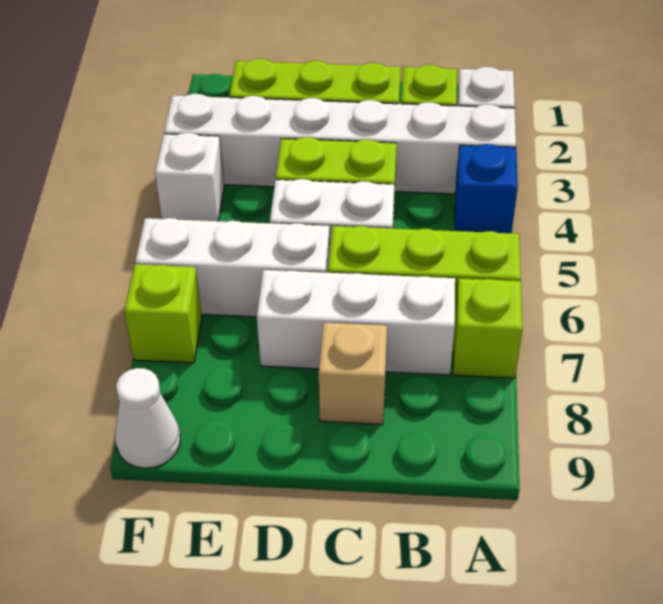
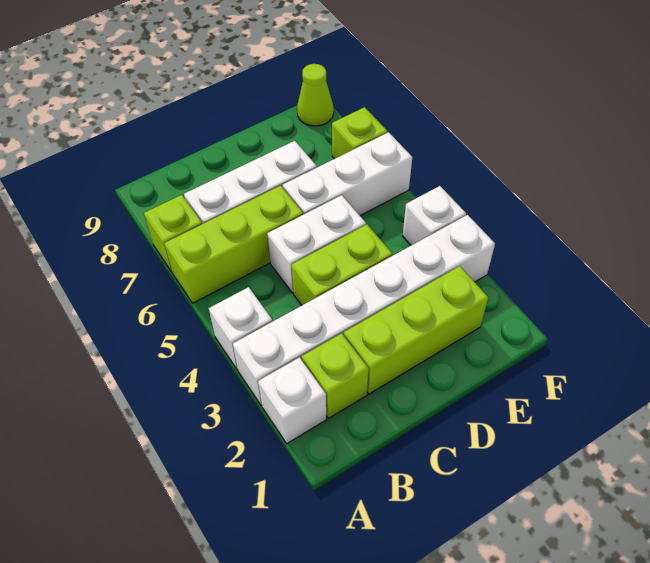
blue brick A4 level 1 -> white brick A4 level 1
tan brick C8 level 1 -> none
white cone F9 level 1 -> lime cone F9 level 1

